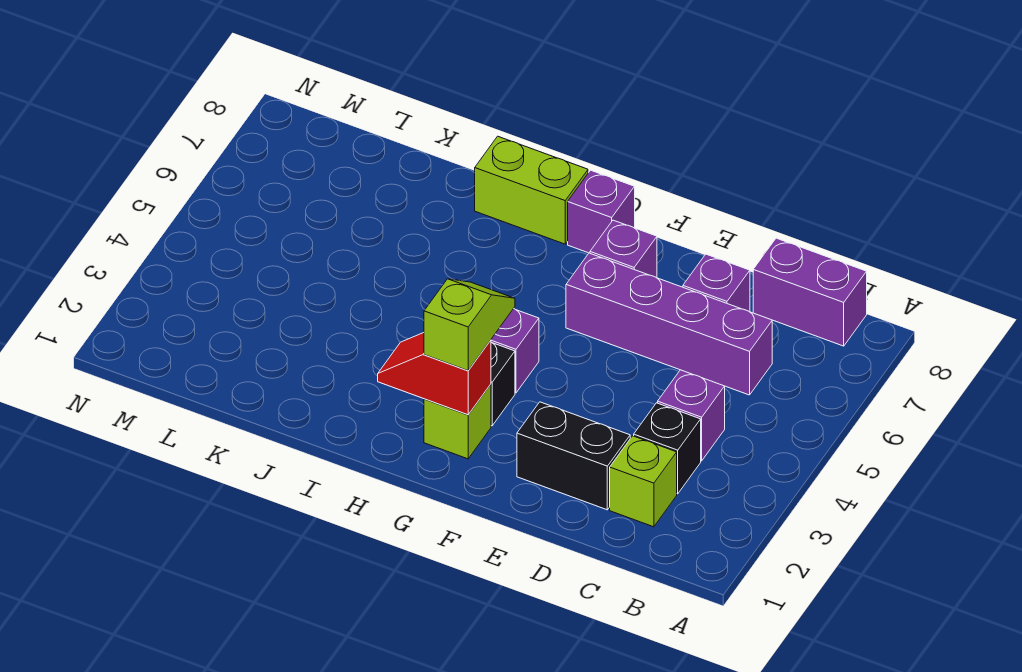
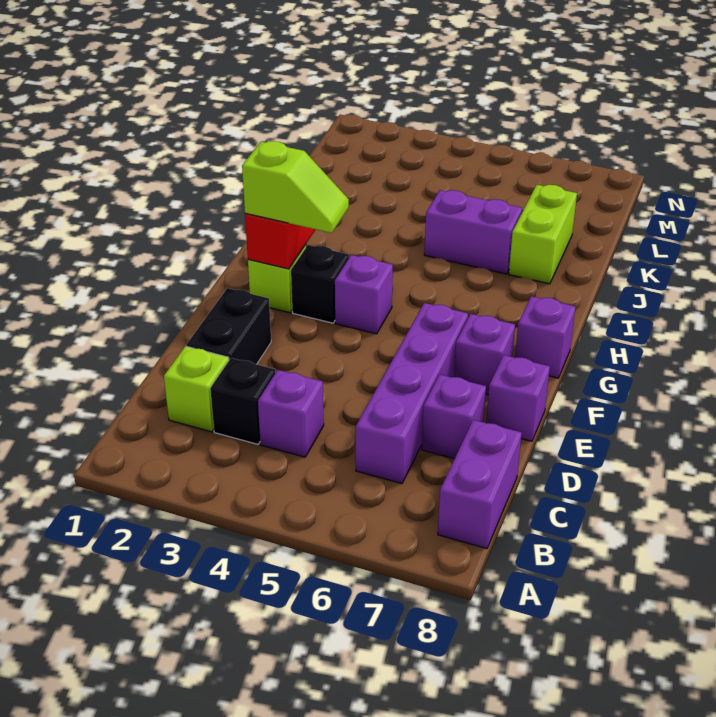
none -> purple brick E8 level 1
lime brick H8:I8 level 1 -> lime brick J7:K7 level 1
none -> purple brick J5:J6 level 1

